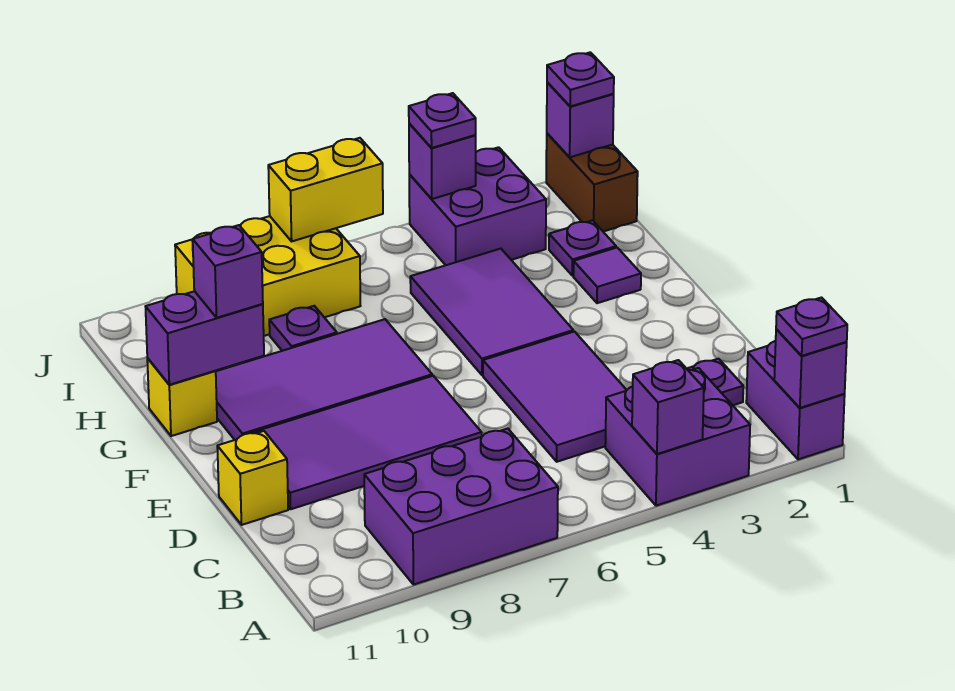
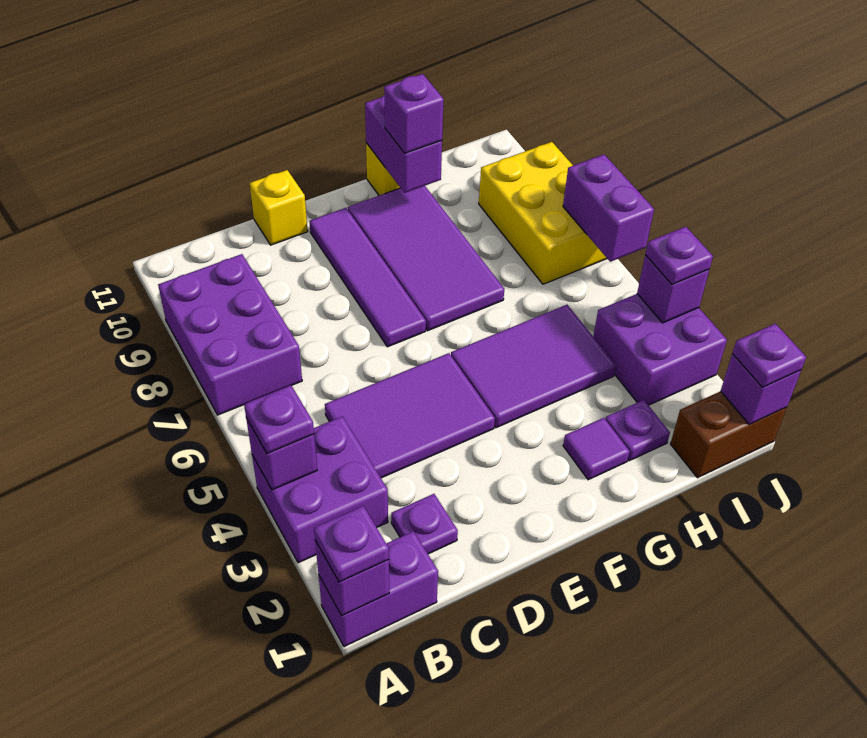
purple tile D7:E10 level 1 -> purple tile E7:E10 level 1
purple plate H8 level 1 -> purple plate A4 level 3
yellow brick J6:J7 level 2 -> purple brick J6:J7 level 2

